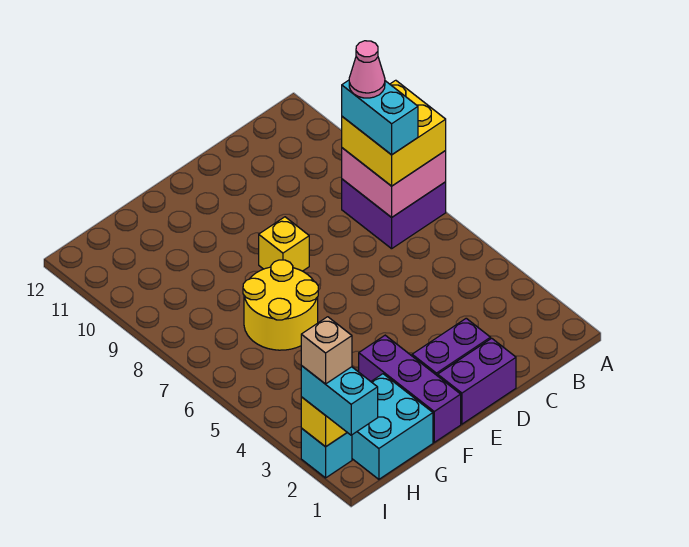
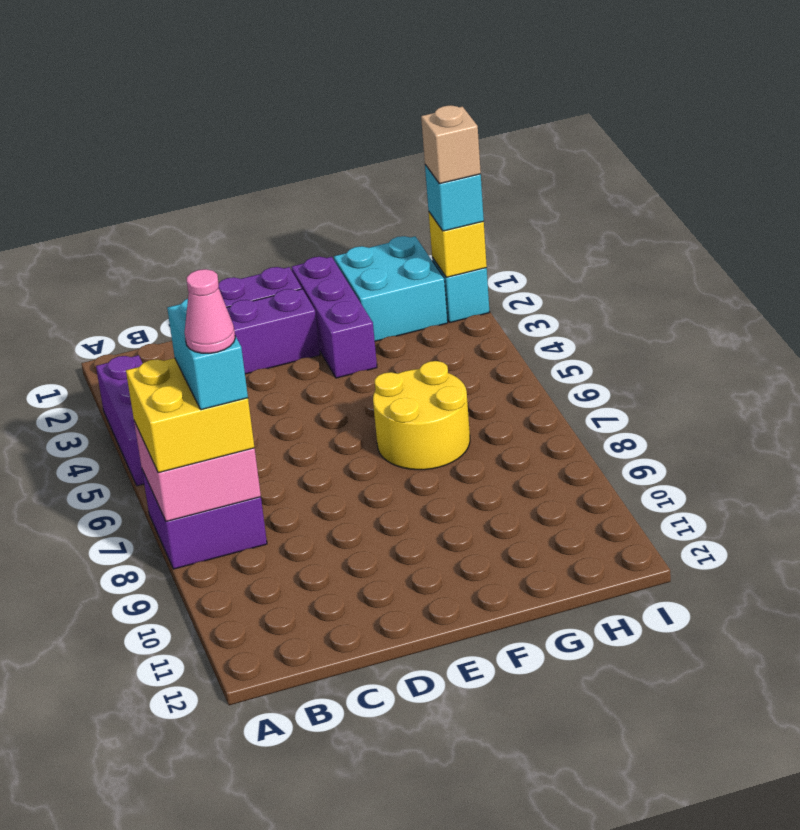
none -> purple brick A3:A5 level 1
yellow brick E8 level 1 -> none
cyan brick I1:I2 level 3 -> cyan brick I2 level 3

